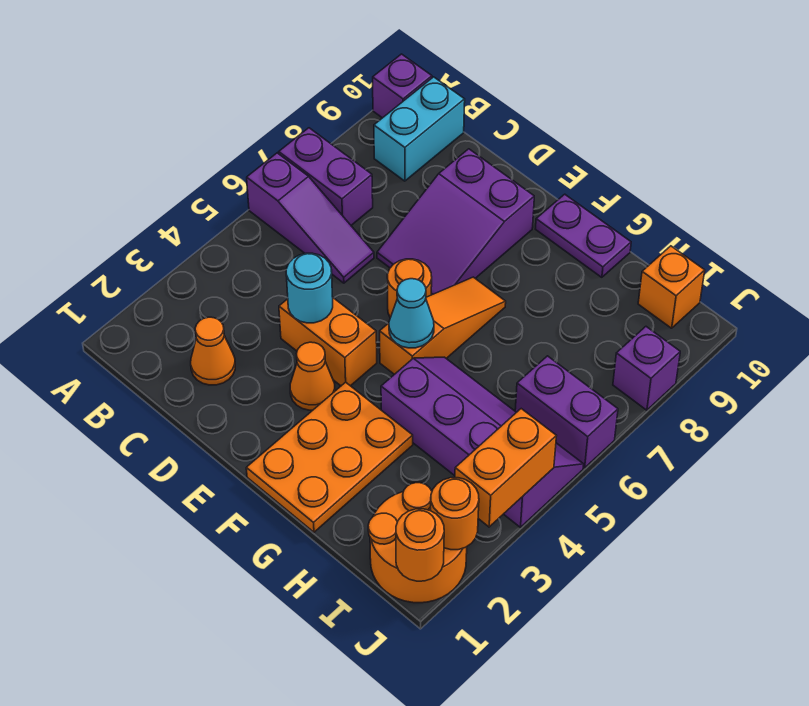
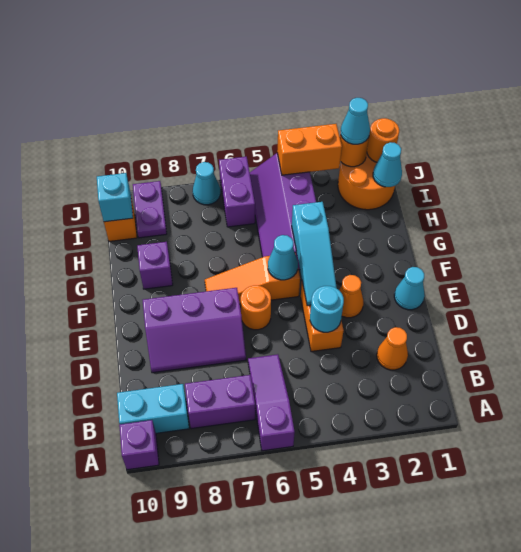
purple brick A7:B7 level 1 -> purple brick B7:B8 level 1
purple slope D7:E9 level 1 top 9 -> purple slope D7:E9 level 1 top E
none -> cyan cone E1 level 1
none -> cyan slope E4:G4 level 2 top G
orange plate F1:G3 level 1 -> none
purple plate F10:G10 level 1 -> purple plate I9:J9 level 1
none -> cyan cone I1 level 2
none -> cyan brick I10 level 2
none -> cyan cone J2 level 3
none -> cyan cone J7 level 1
purple brick J8 level 1 -> purple brick G9 level 1

